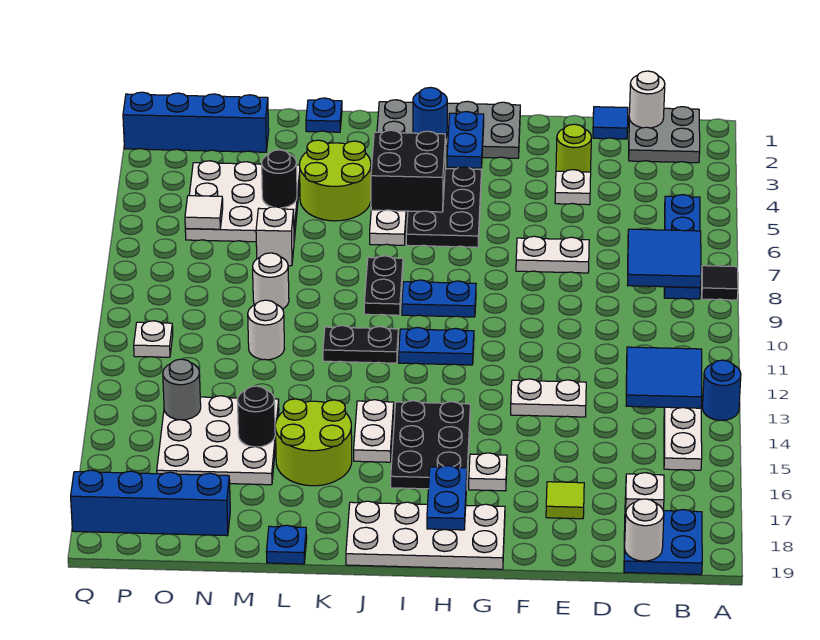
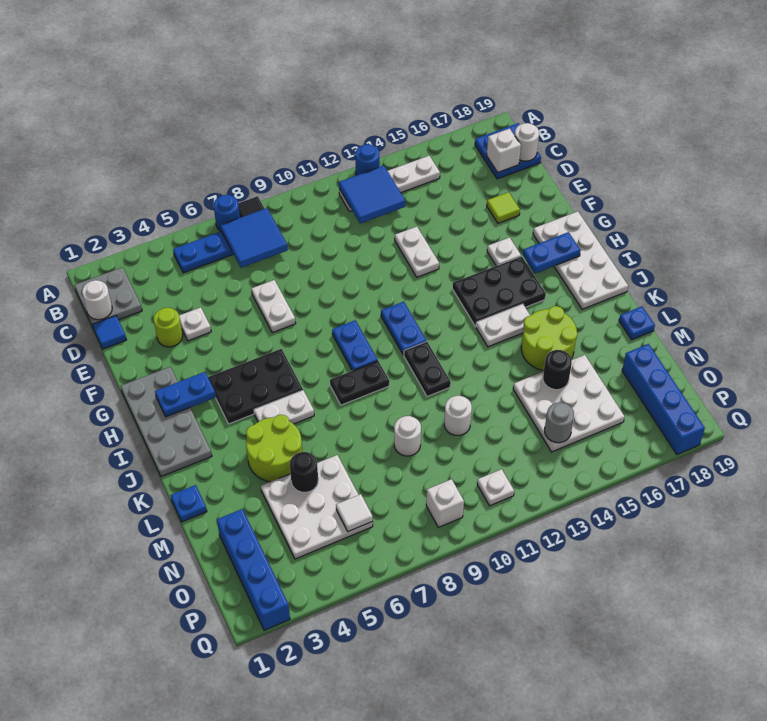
blue round brick I2 level 2 -> blue round brick A7 level 1
black brick I4:J5 level 2 -> none
white brick M7 level 1 -> white brick P9 level 1

